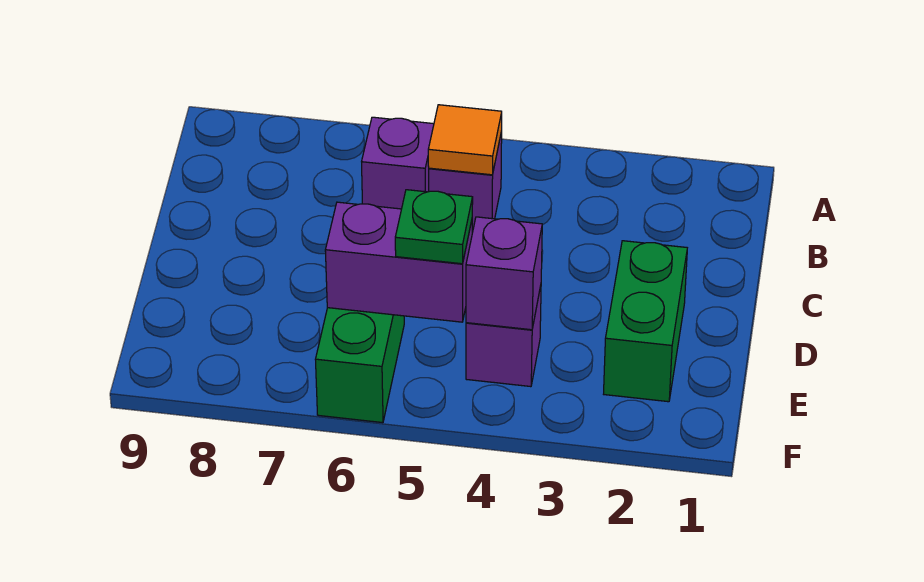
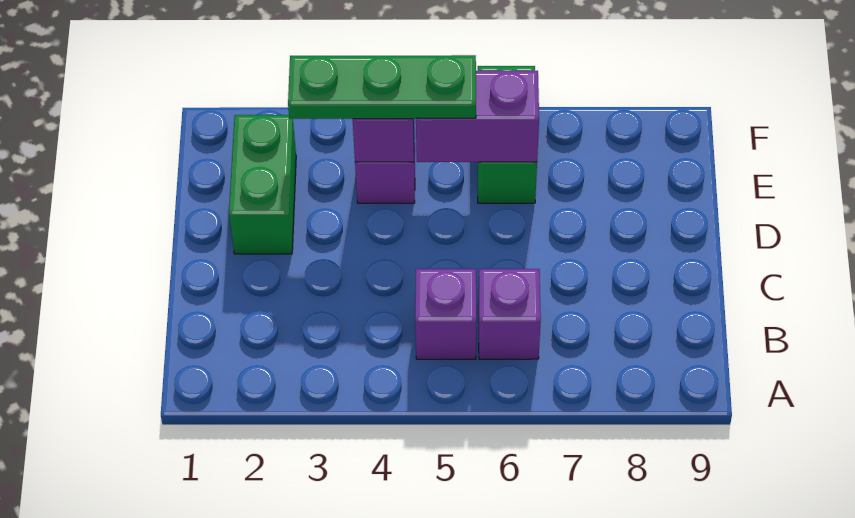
orange tile B5 level 2 -> none
green plate E5 level 3 -> green plate E3:E5 level 3

